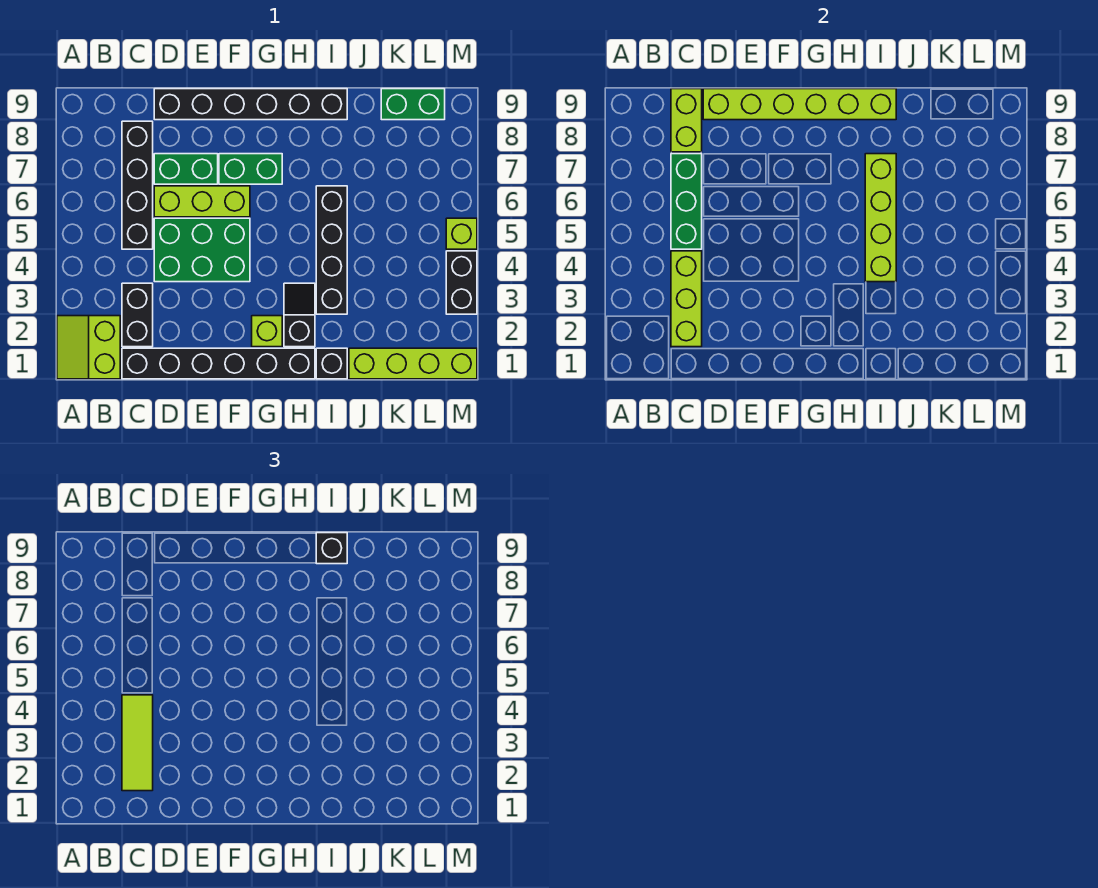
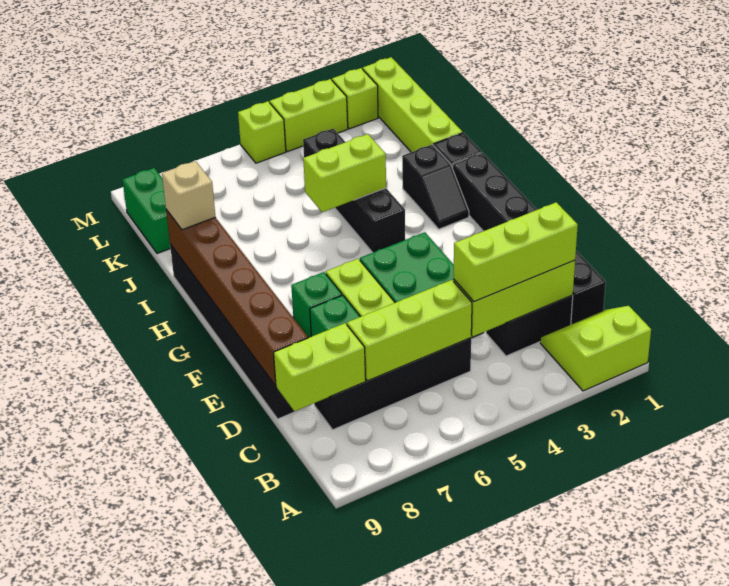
lime slope A1:B2 level 1 top B -> lime slope A1:B2 level 1 top A
lime tile C2:C4 level 3 -> lime brick C2:C4 level 3
green brick C5:C7 level 2 -> lime brick C5:C7 level 2
lime brick D9:I9 level 2 -> brown brick D9:I9 level 2
green brick F7:G7 level 1 -> green brick F7 level 1
lime brick G2 level 1 -> lime brick M2 level 1
black slope H2:H3 level 1 top 2 -> black slope H2:I2 level 1 top I
black brick I3:I6 level 1 -> black brick H4:K4 level 1
lime brick I4:I7 level 2 -> lime brick I4:I5 level 2
black brick I9 level 3 -> tan brick I9 level 3
black brick M3:M4 level 1 -> lime brick M3:M4 level 1

